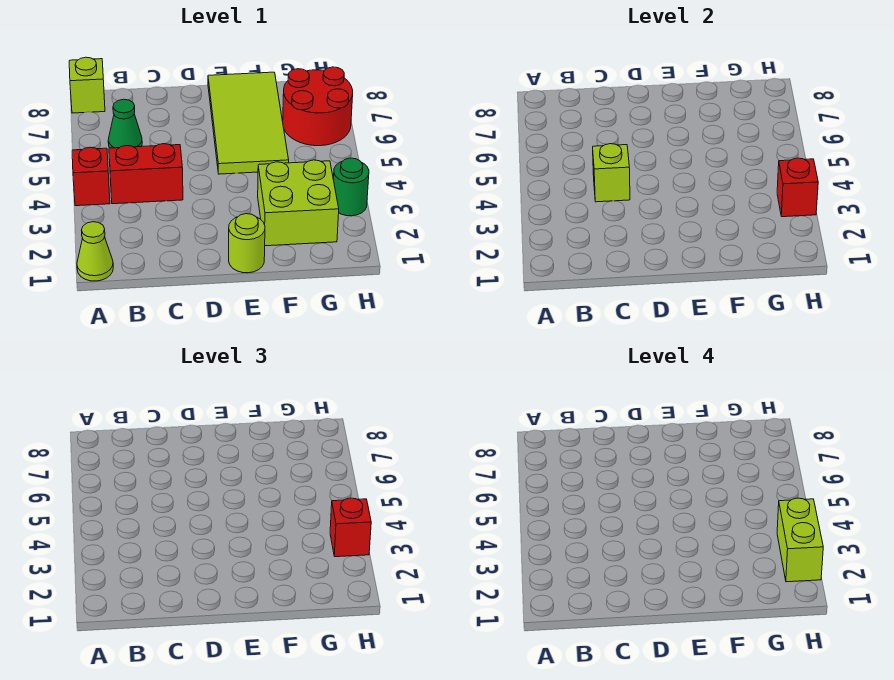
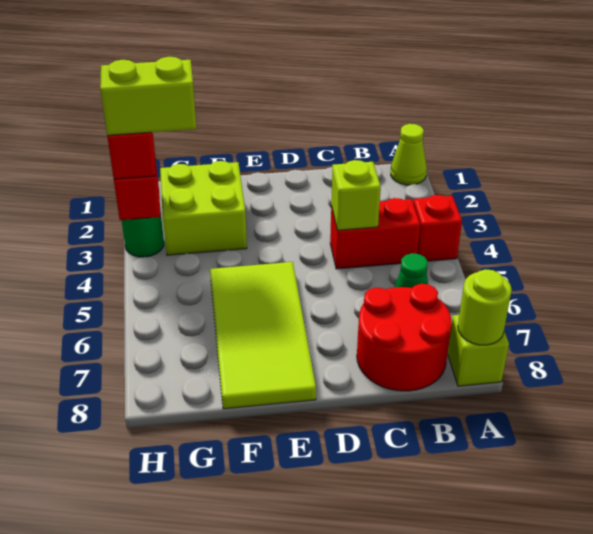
lime round brick E1 level 1 -> lime round brick A8 level 2
red round brick G6:H7 level 1 -> red round brick B7:C8 level 1
lime brick H2:H3 level 4 -> lime brick G3:H3 level 4

